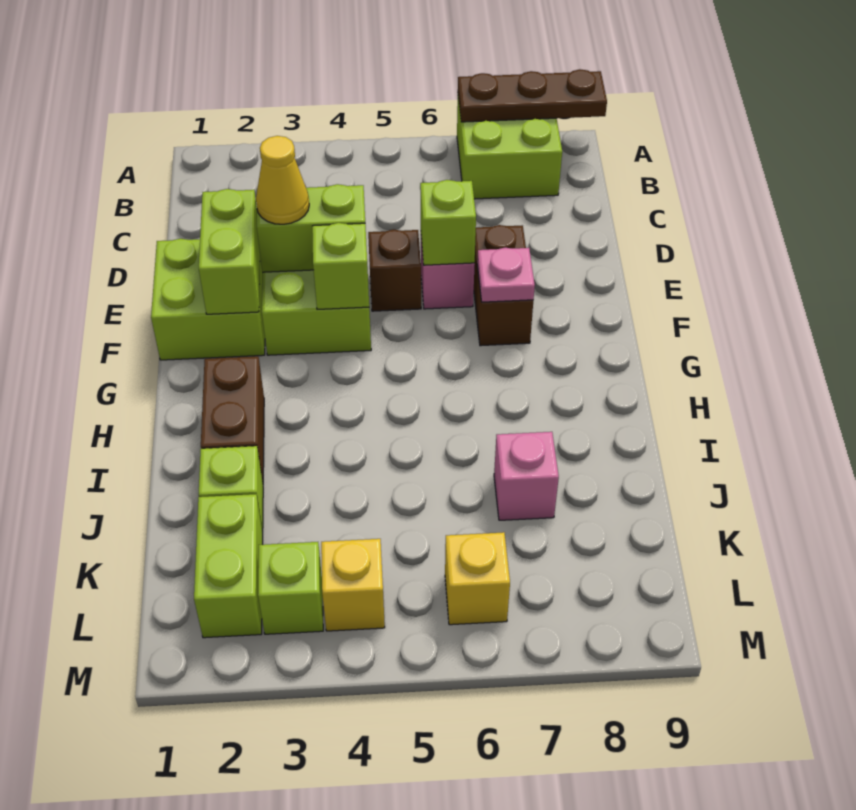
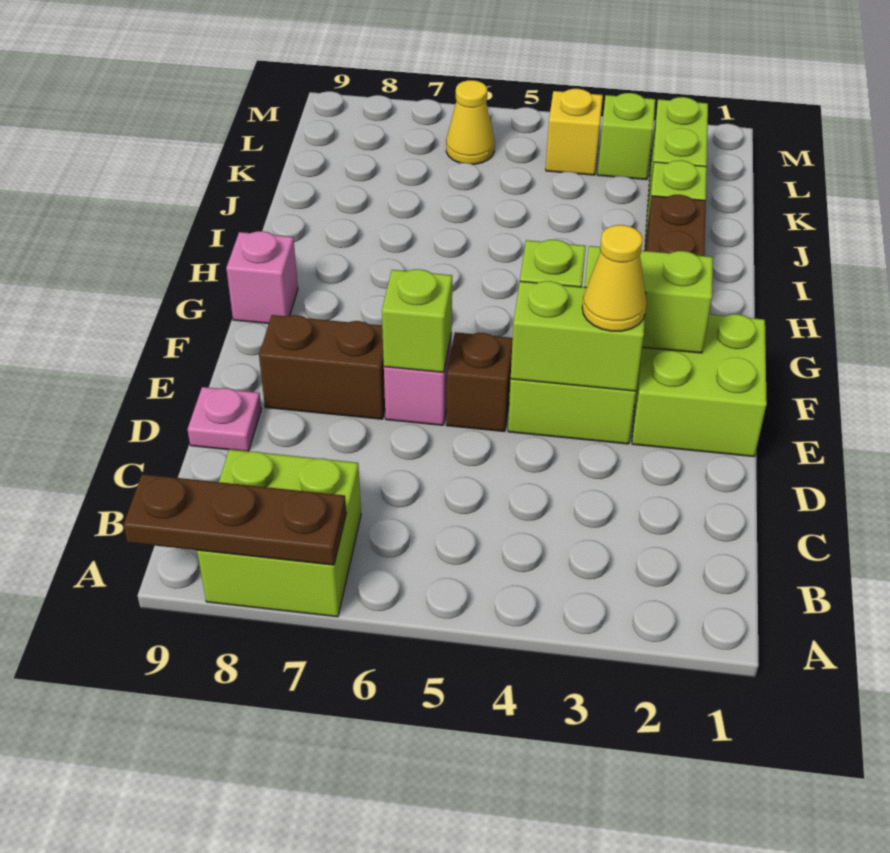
lime brick E2:F2 level 2 -> lime brick F2:F3 level 2
brown brick E7:F7 level 1 -> brown brick E7:E8 level 1
pink plate F7 level 2 -> pink plate D9 level 1
pink brick J7 level 1 -> pink brick G9 level 1
yellow brick L6 level 1 -> yellow cone L6 level 1

